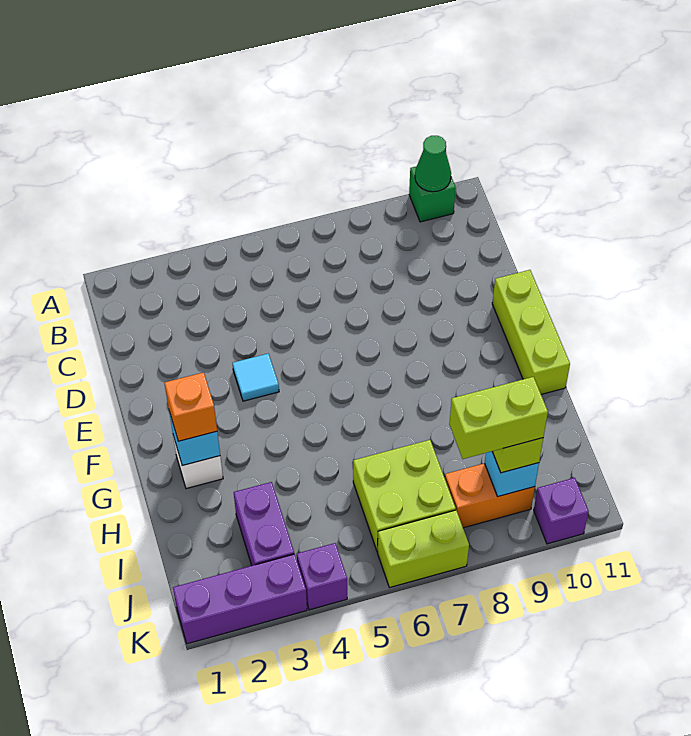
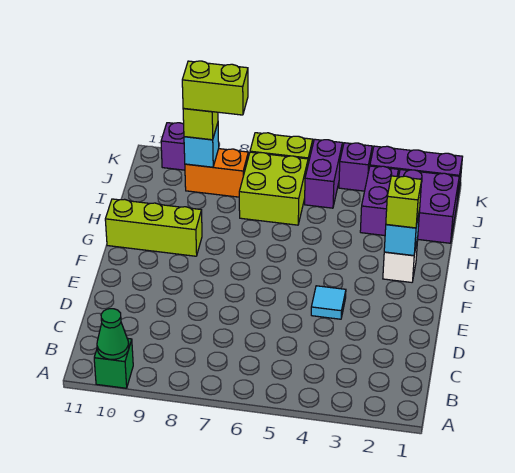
lime brick E11:G11 level 1 -> lime brick G9:G11 level 1
orange brick G2 level 3 -> lime brick G2 level 3
none -> purple brick I1:J2 level 1
none -> purple brick J5:K5 level 1

